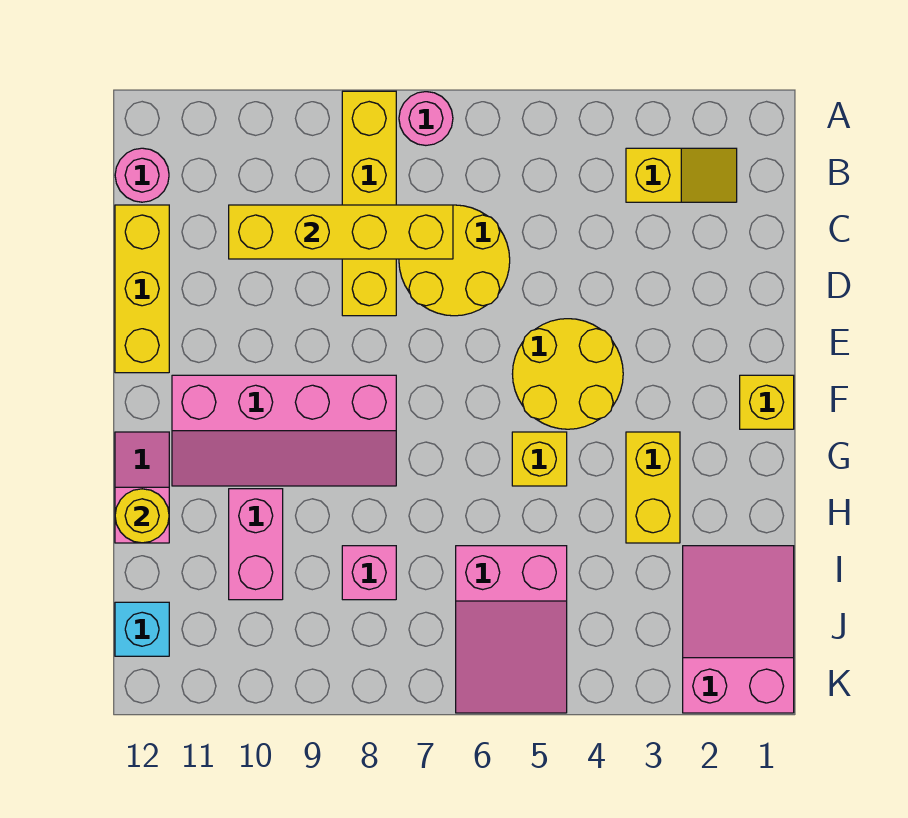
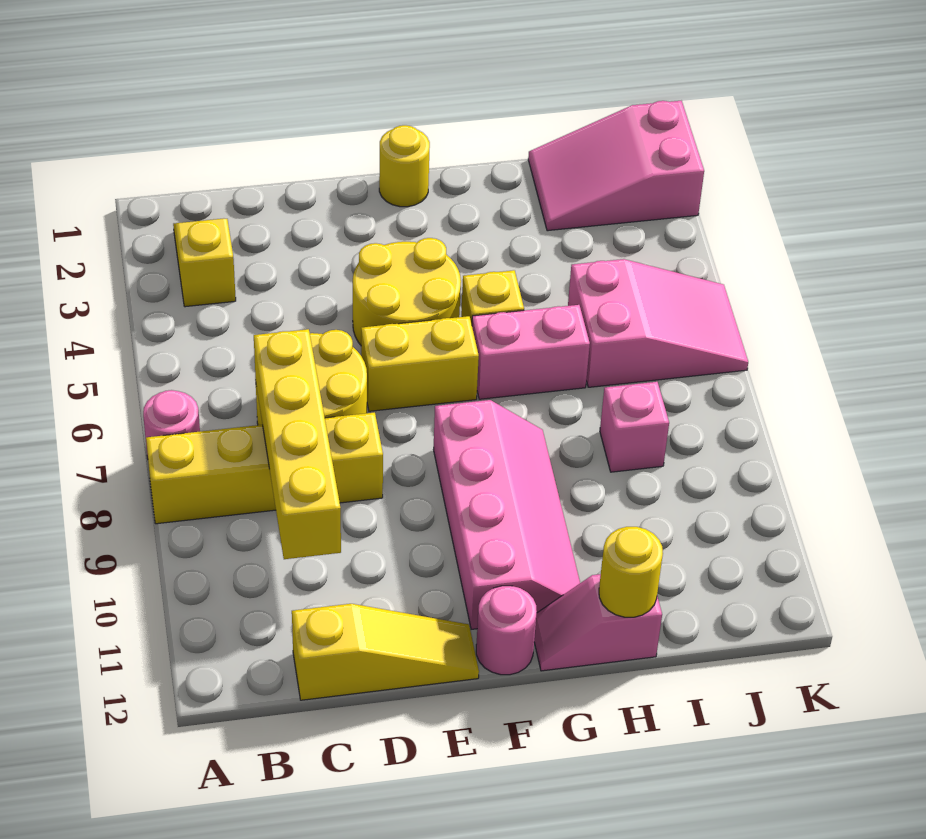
pink round brick B12 level 1 -> pink round brick F12 level 1
yellow brick C12:E12 level 1 -> yellow slope C12:E12 level 1 top C
yellow brick F1 level 1 -> yellow round brick F1 level 1
yellow brick G3:H3 level 1 -> yellow brick E6:F6 level 1
pink brick H10:I10 level 1 -> pink brick G6:H6 level 1
cyan brick J12 level 1 -> none

